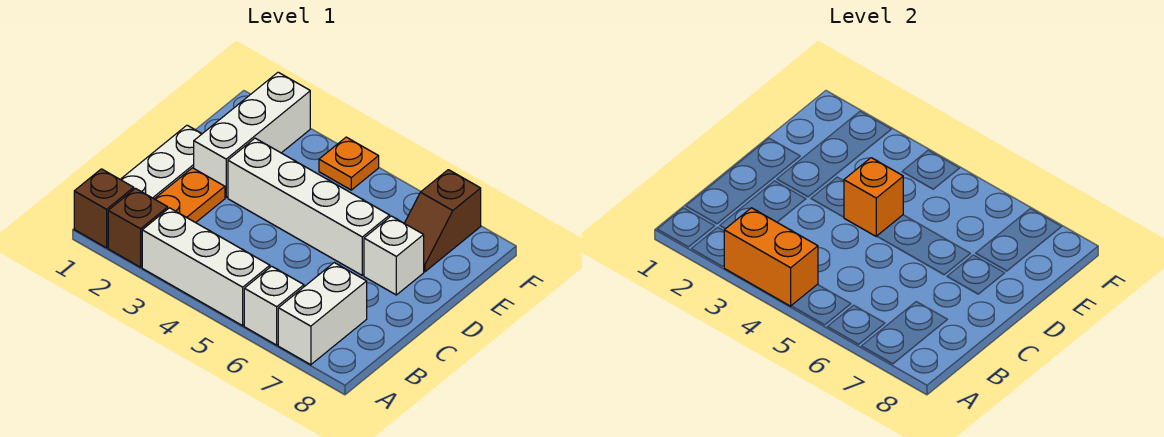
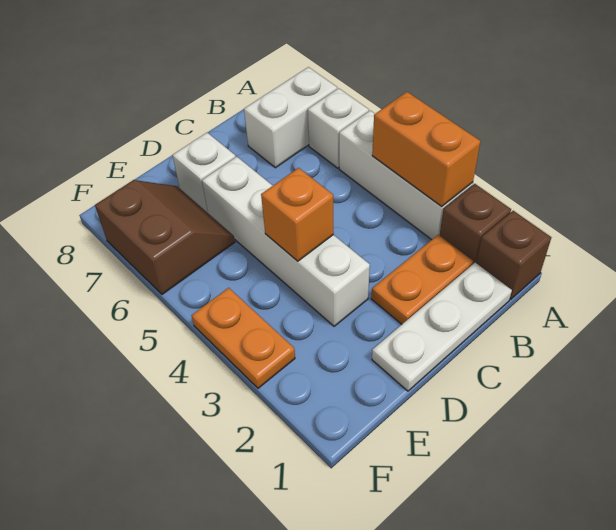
white brick D2:F2 level 1 -> none
brown slope E7:F7 level 1 top F -> brown slope E6:F7 level 1 top F
orange plate F4 level 1 -> orange plate F3:F4 level 1

